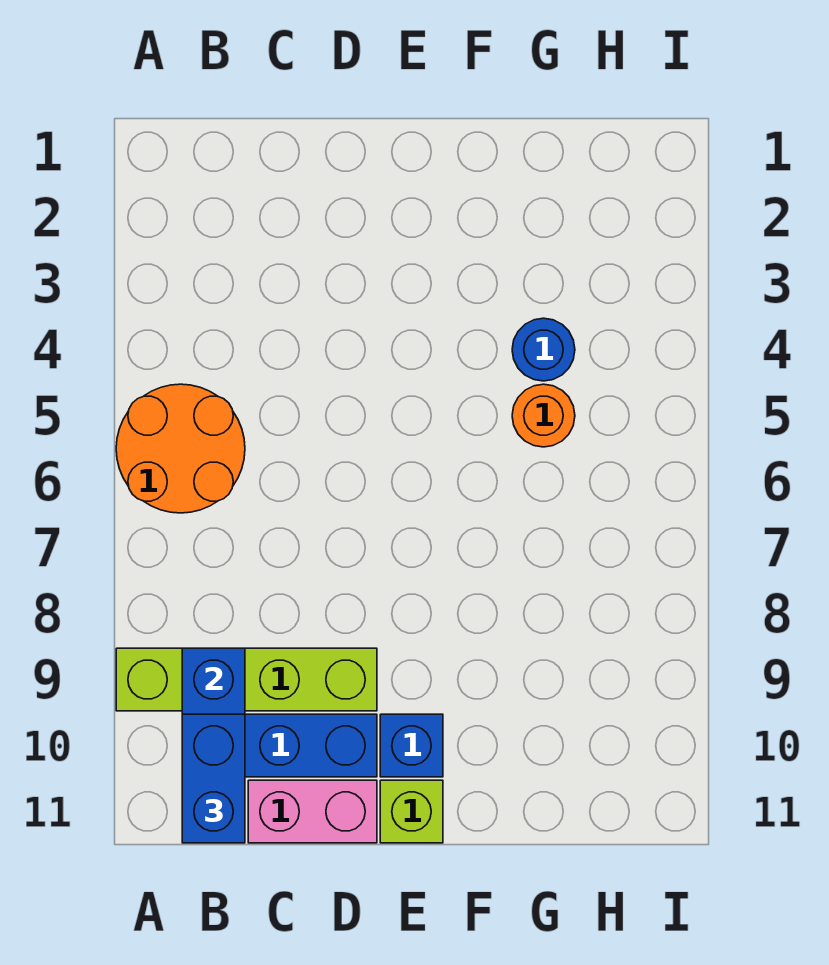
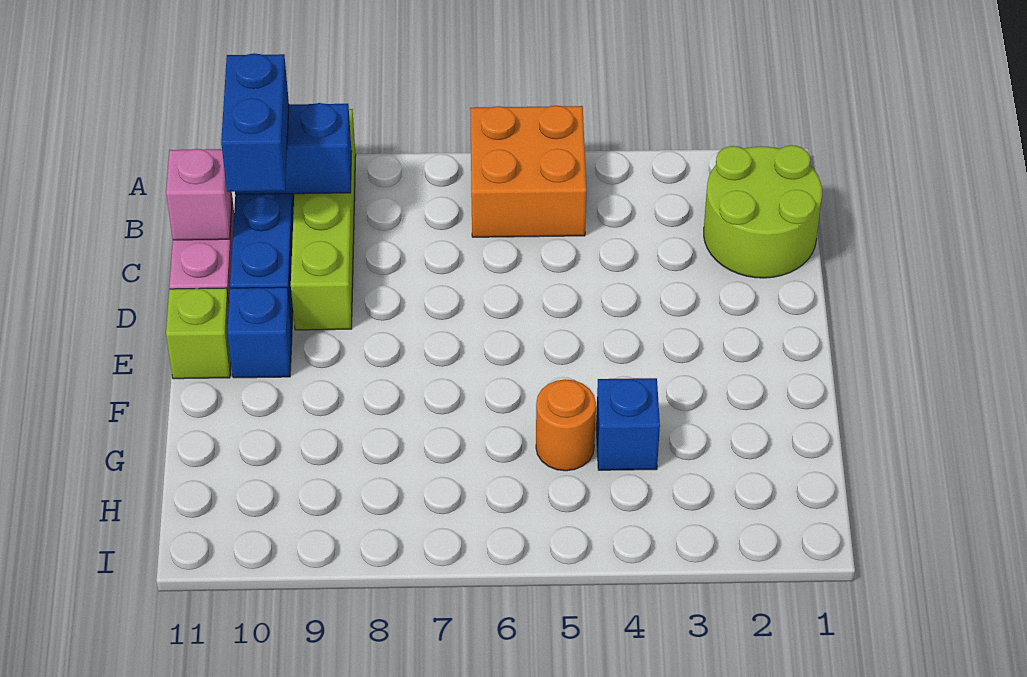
orange round brick A5:B6 level 1 -> orange brick A5:B6 level 1
none -> lime round brick B1:C2 level 1
blue brick B10:B11 level 3 -> blue brick B10:C10 level 3
none -> pink brick C11 level 2
blue round brick G4 level 1 -> blue brick G4 level 1

